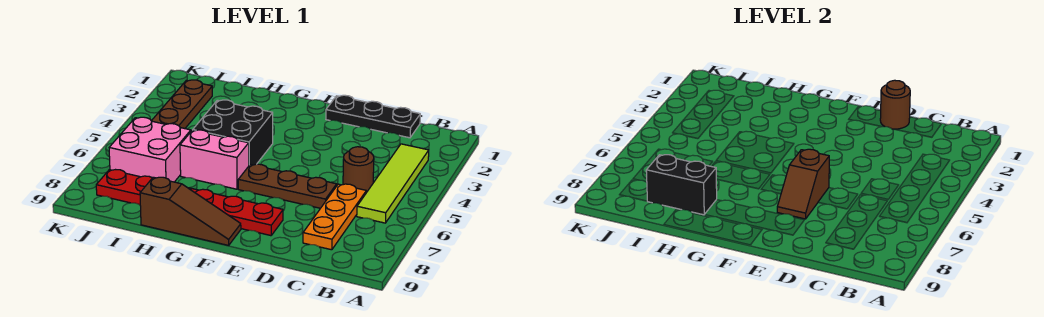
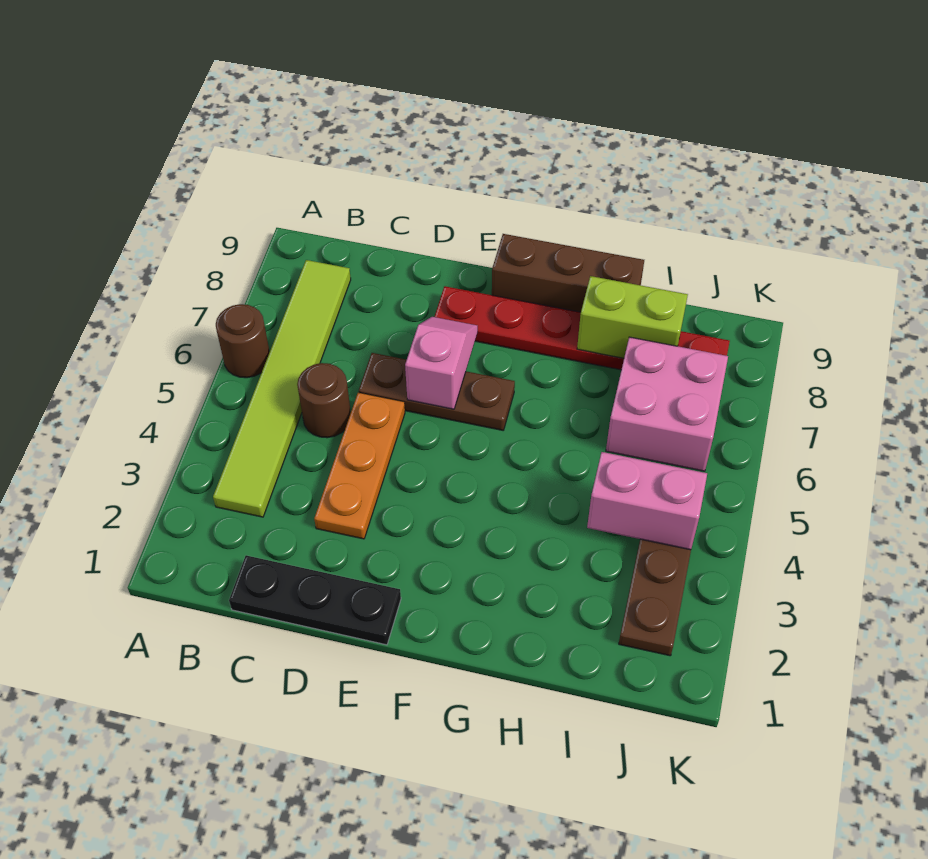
lime tile B3:B6 level 1 -> lime tile B3:B8 level 1
orange plate C6:C8 level 1 -> orange plate D3:D5 level 1
brown round brick D1 level 2 -> brown round brick A6 level 1
brown slope E6:E7 level 2 top 6 -> pink slope E6:E7 level 2 top 6
brown slope F9:H9 level 1 top H -> brown brick F9:H9 level 1
black brick G4:H5 level 1 -> none
pink brick G6:H6 level 1 -> pink brick I4:J4 level 2
black brick H8:I8 level 2 -> lime brick H8:I8 level 2

